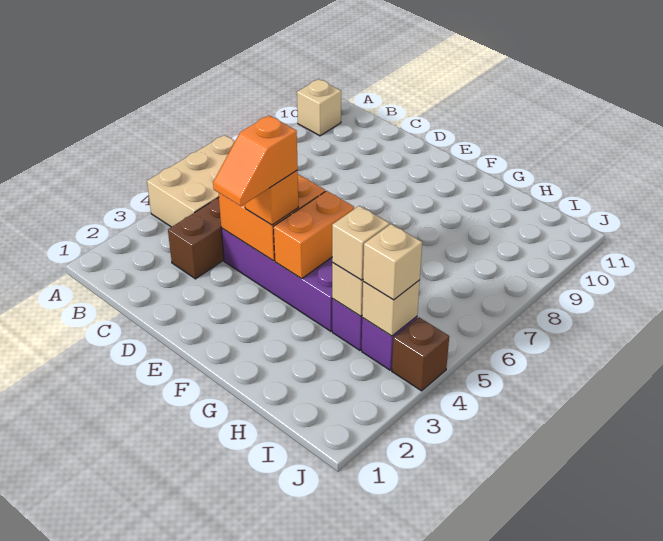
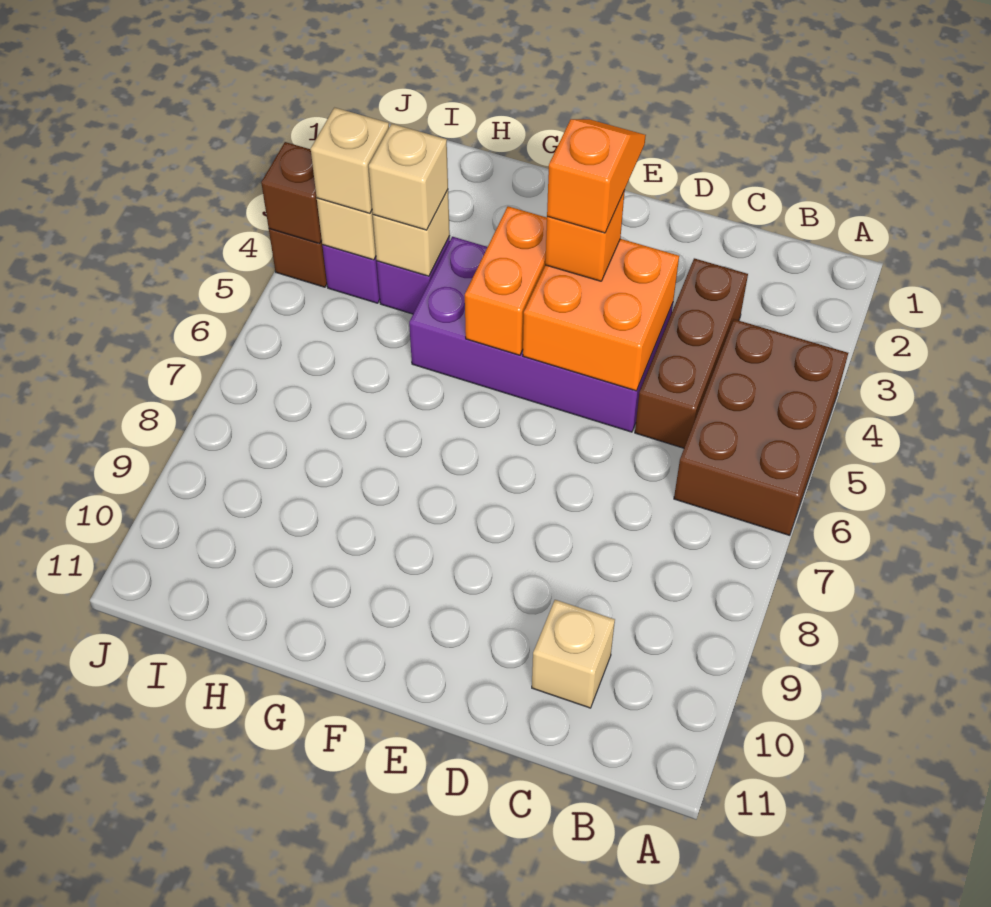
tan brick A4:B6 level 1 -> brown brick A4:B6 level 1
tan brick A10 level 1 -> tan brick C10 level 1
none -> brown brick J4 level 2

